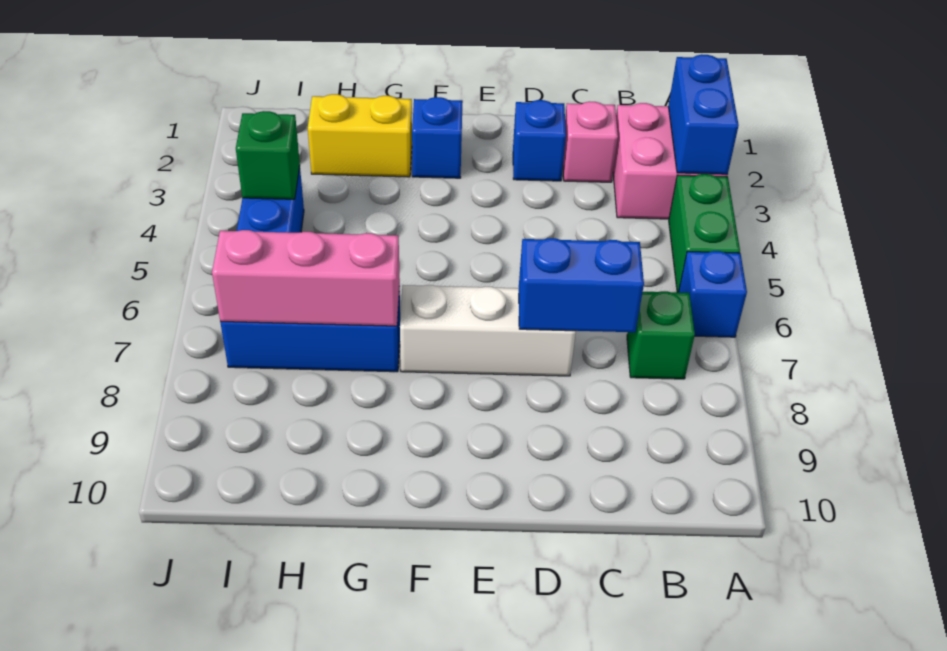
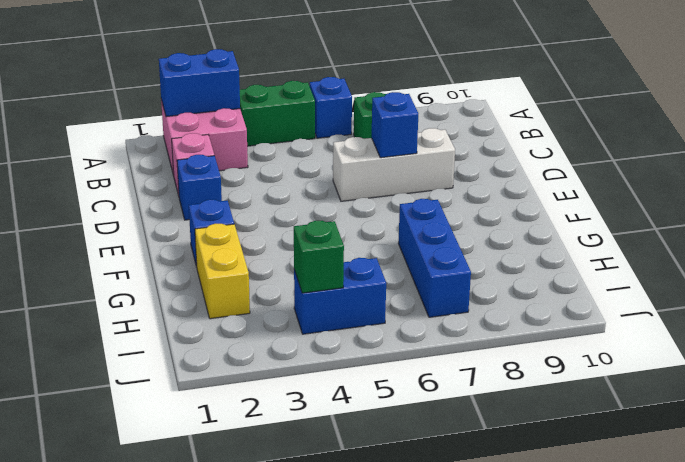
blue brick C7:D7 level 2 -> blue brick D7 level 2
white brick D7:F7 level 1 -> white brick D6:D8 level 1
pink brick G7:I7 level 2 -> none

